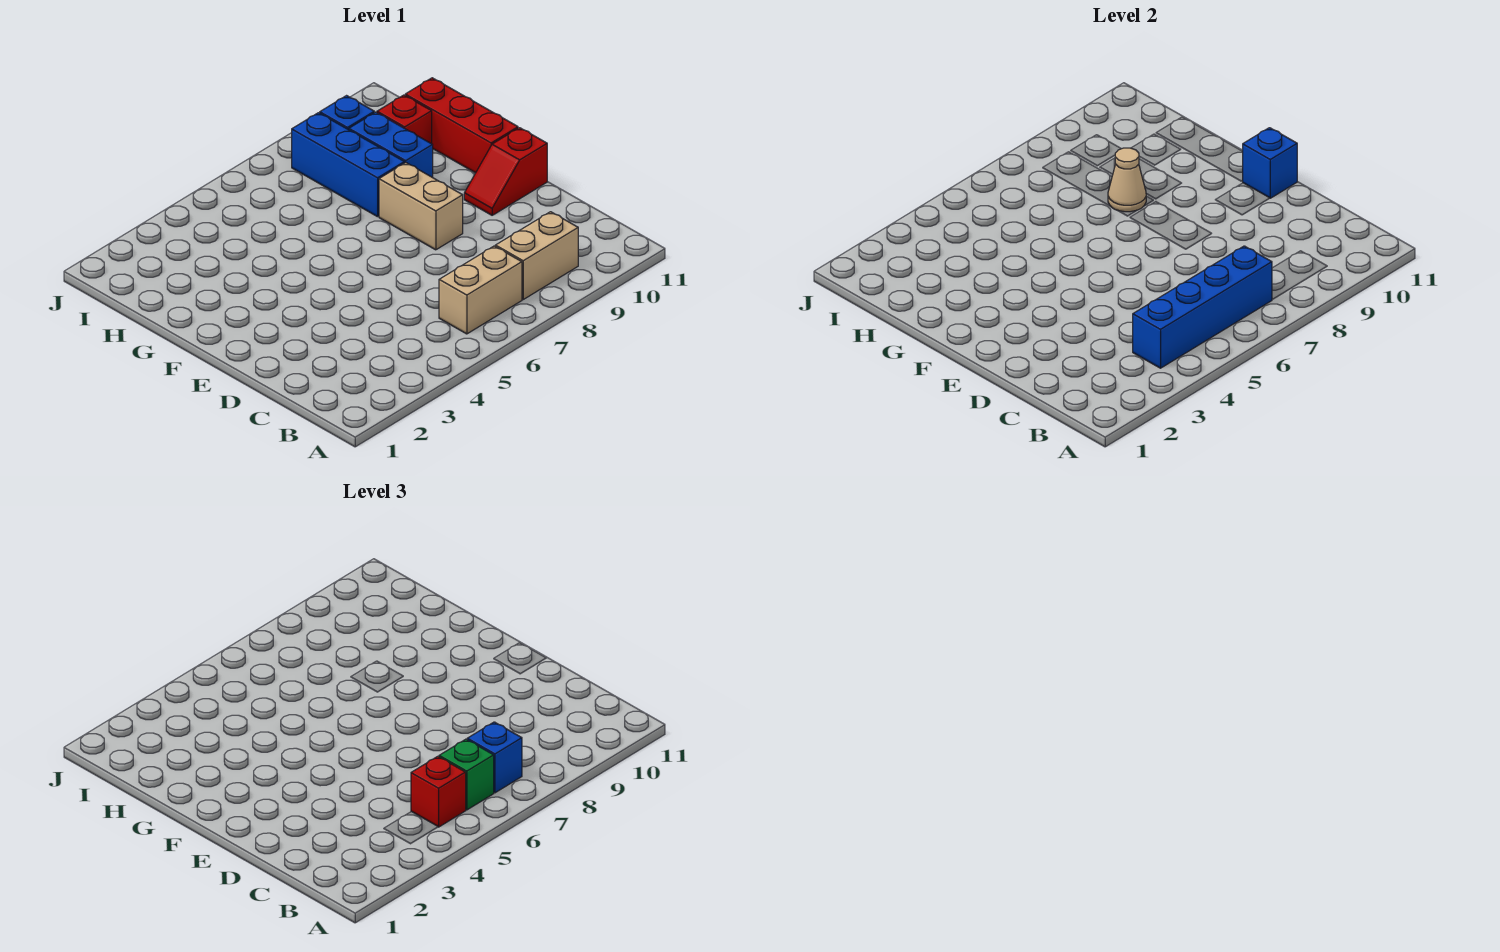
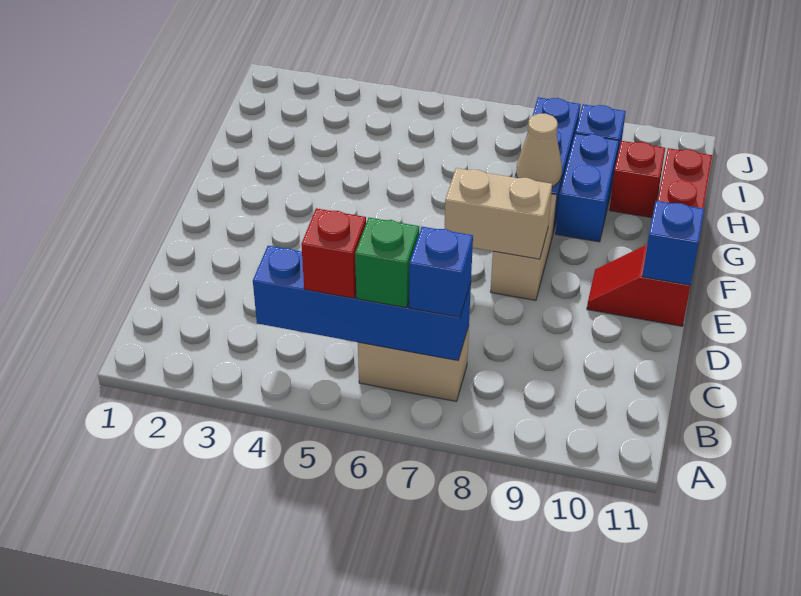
tan brick B8:B9 level 1 -> tan brick E7:E8 level 2

